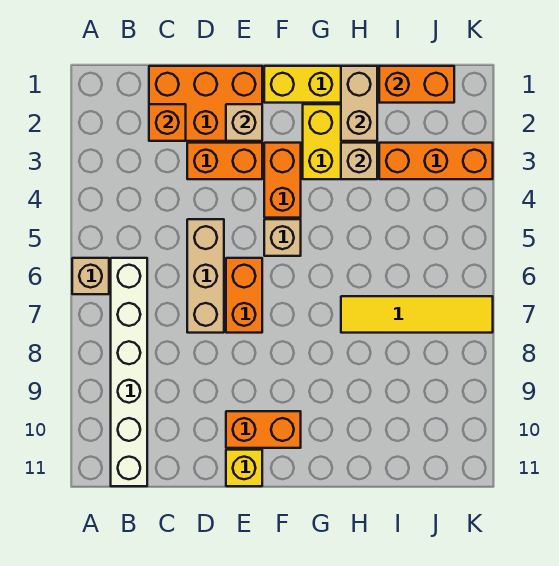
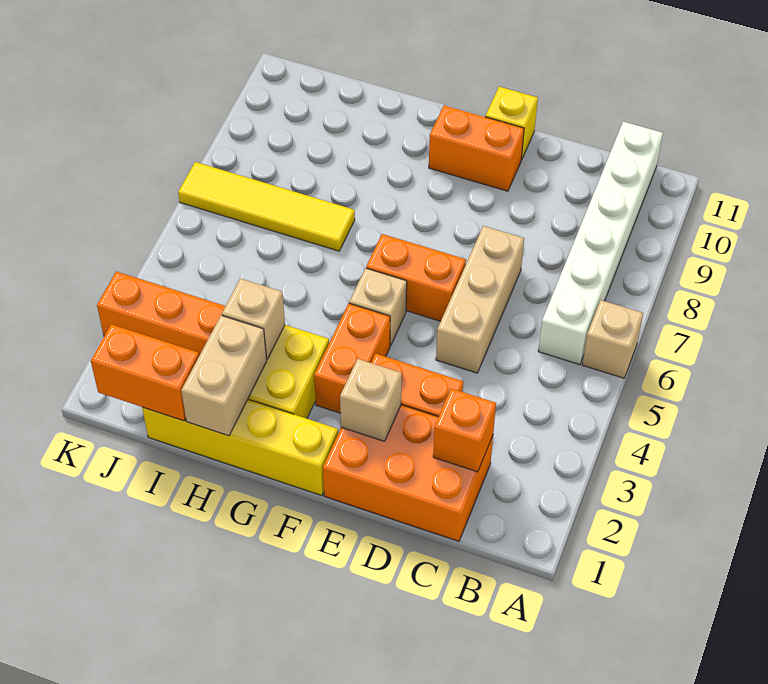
orange brick E6:E7 level 1 -> orange brick E6:F6 level 1

